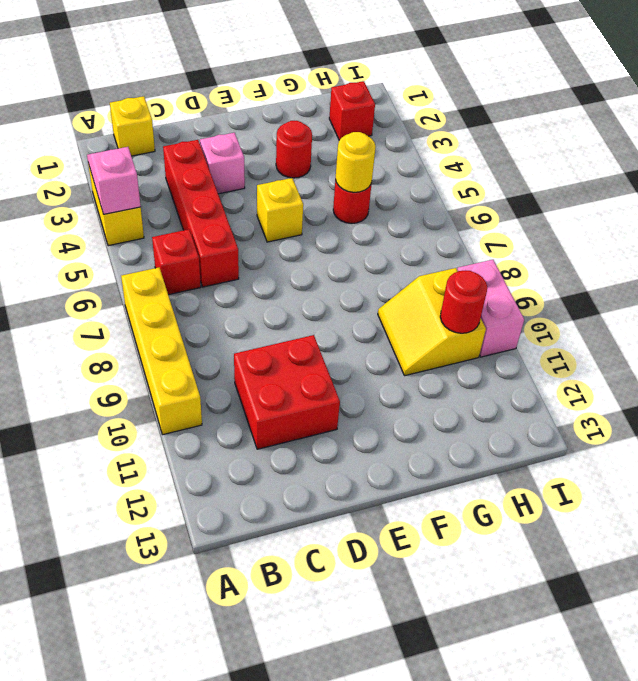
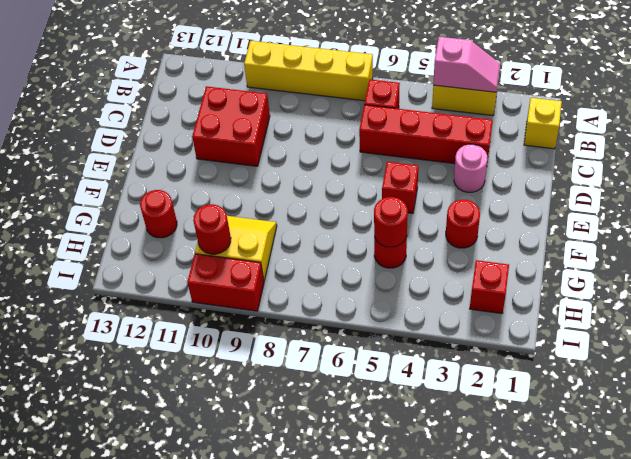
pink brick D3 level 1 -> pink round brick D3 level 1
yellow brick E5 level 1 -> red brick E5 level 1
yellow round brick G5 level 2 -> red round brick G5 level 2
none -> red round brick G12 level 1
pink brick I9:I10 level 1 -> red brick I9:I10 level 1

